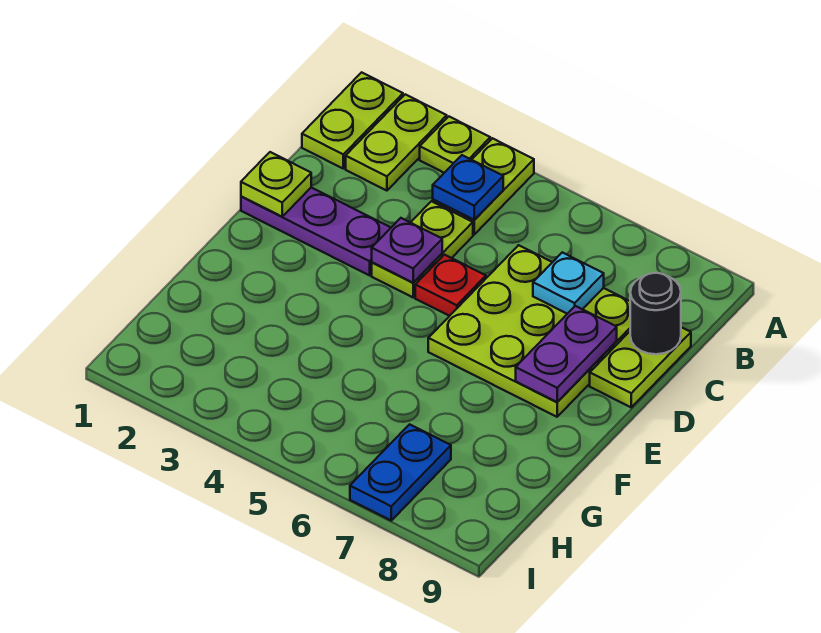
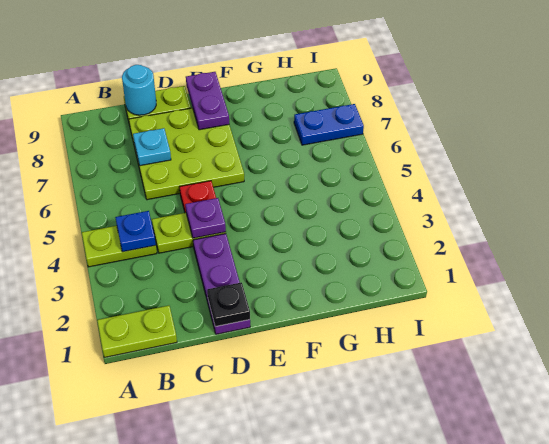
lime plate A2:B2 level 1 -> none
lime plate A3 level 1 -> none
black round brick C9 level 2 -> cyan round brick C9 level 2
lime plate D1 level 2 -> black plate D1 level 2
purple plate D8:E8 level 2 -> purple plate E8:E9 level 2

